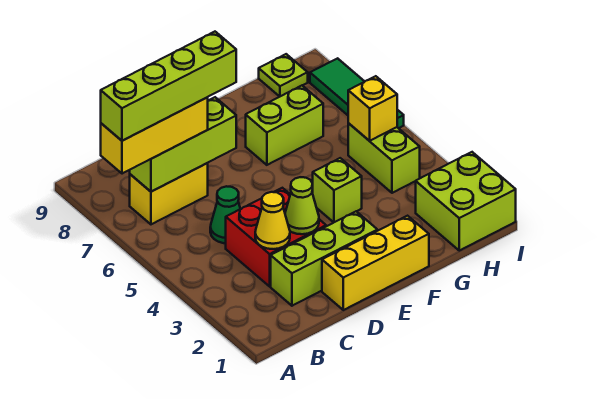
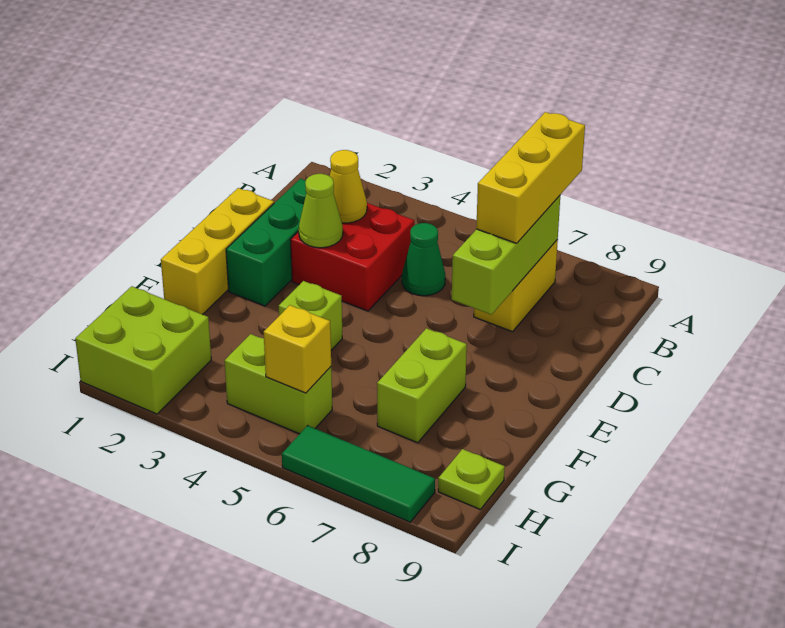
lime brick A7:D7 level 4 -> none
lime brick C2:E2 level 1 -> green brick C2:E2 level 1

